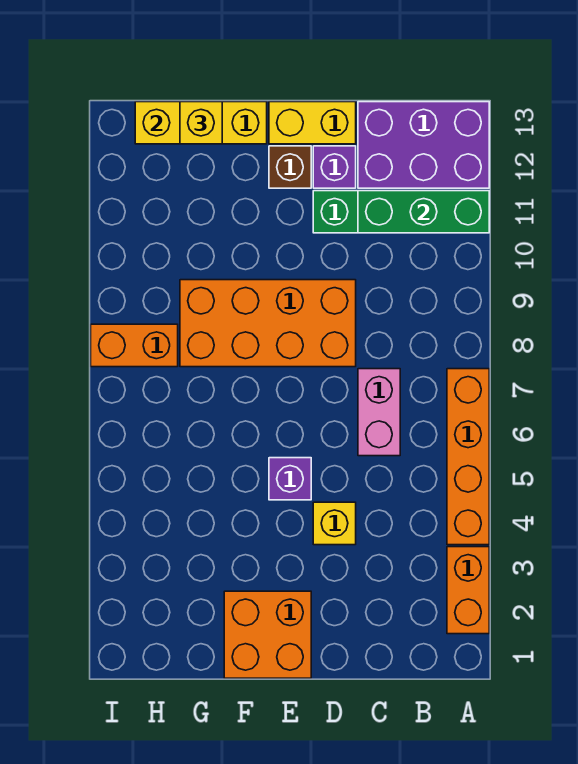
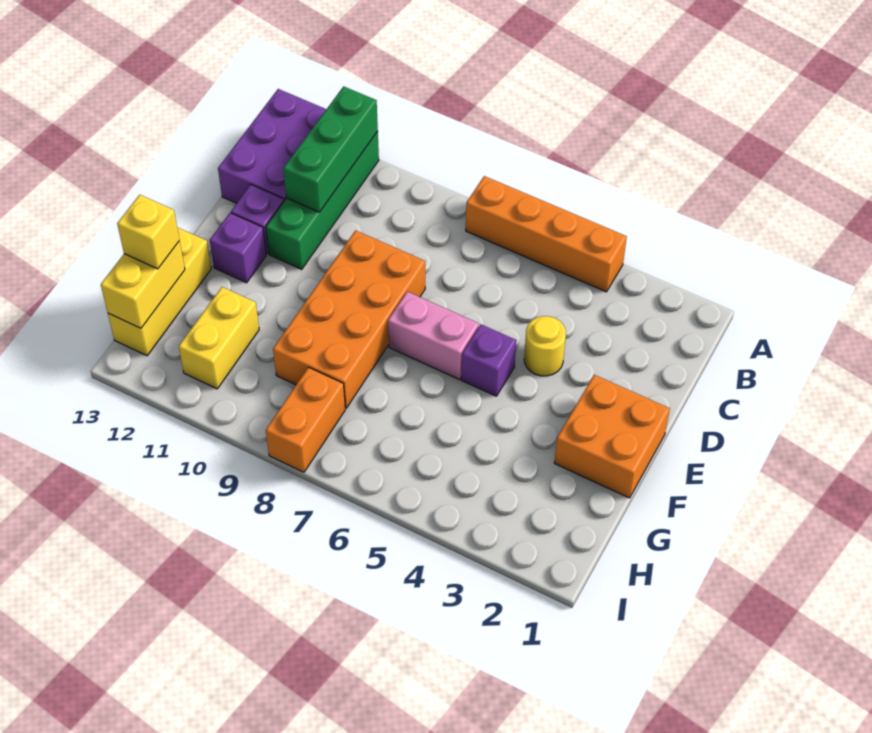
orange brick A2:A3 level 1 -> none
pink brick C6:C7 level 1 -> pink brick E6:E7 level 1
yellow brick D4 level 1 -> yellow round brick D4 level 1
yellow brick D13:E13 level 1 -> yellow brick G11:H11 level 1
brown brick E12 level 1 -> purple brick E12 level 1

